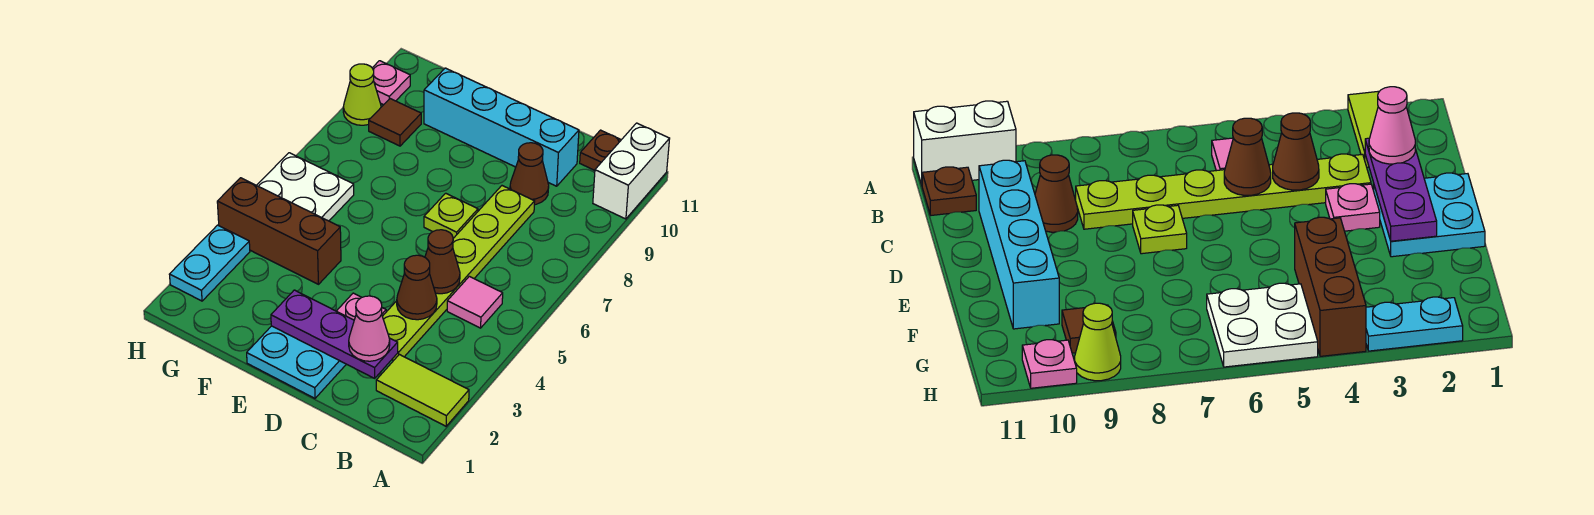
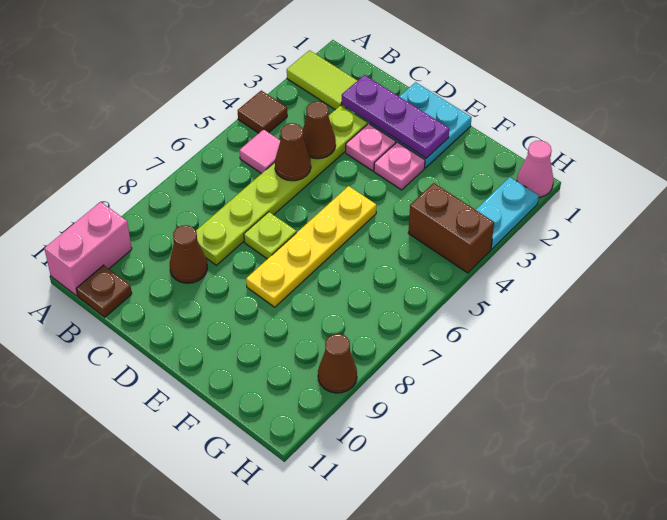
white brick A10:A11 level 1 -> pink brick A10:A11 level 1
pink cone C2 level 3 -> pink cone H1 level 1
cyan brick C10:F10 level 1 -> none
none -> yellow plate E5:E8 level 1
brown brick F4:H4 level 1 -> brown brick G4:H4 level 1
white plate G5:H6 level 1 -> none
brown tile G9 level 1 -> brown tile A4 level 1
lime cone H9 level 1 -> brown cone H9 level 1
pink plate H10 level 1 -> pink plate E3 level 1

